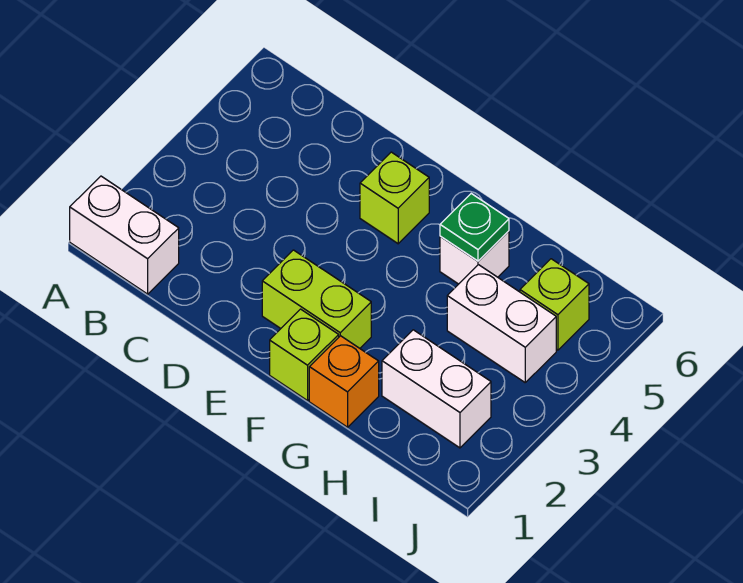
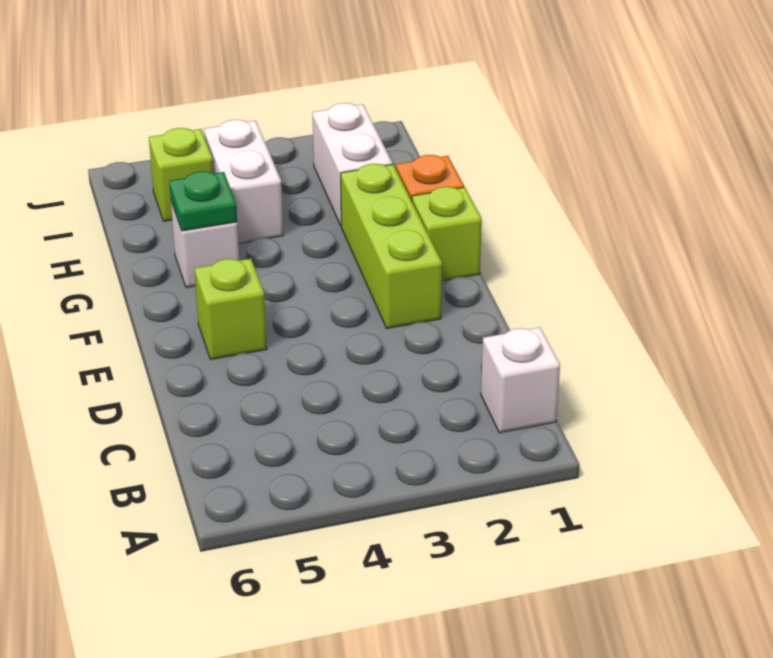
white brick A1:B1 level 1 -> white brick B1 level 1
lime brick E2:F2 level 1 -> lime brick E2:G2 level 1

